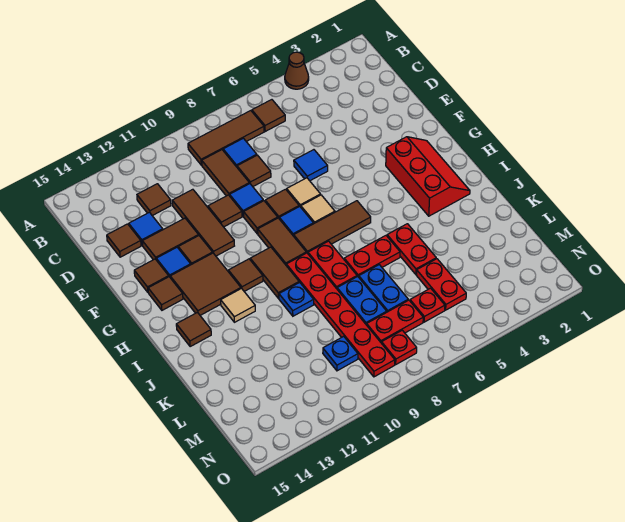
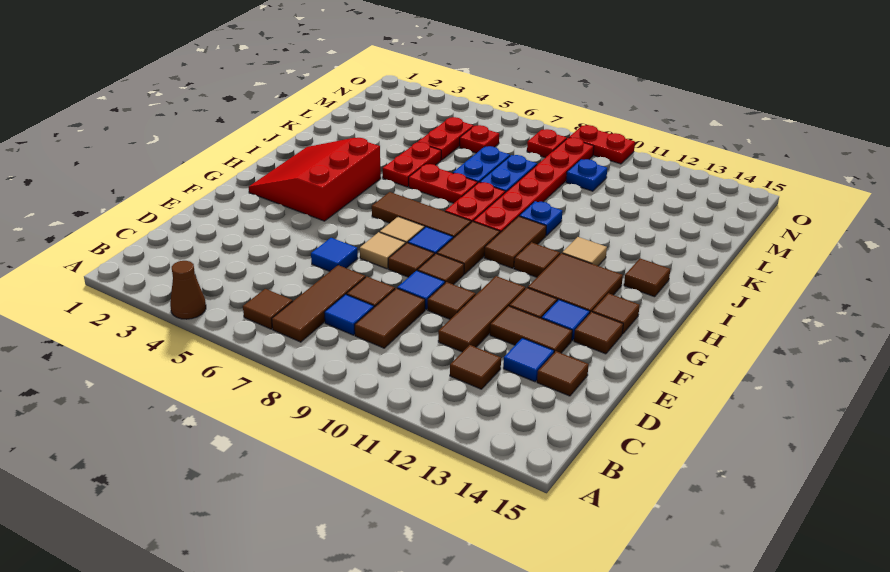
brown tile B7:B9 level 1 -> brown tile B7:D7 level 1
red slope G2:I3 level 1 top 3 -> red slope G2:I4 level 1 top 4
red plate M7:M8 level 1 -> red plate O9:O10 level 1

